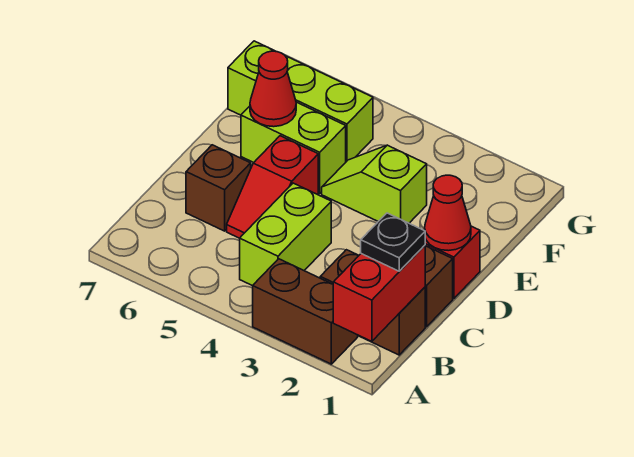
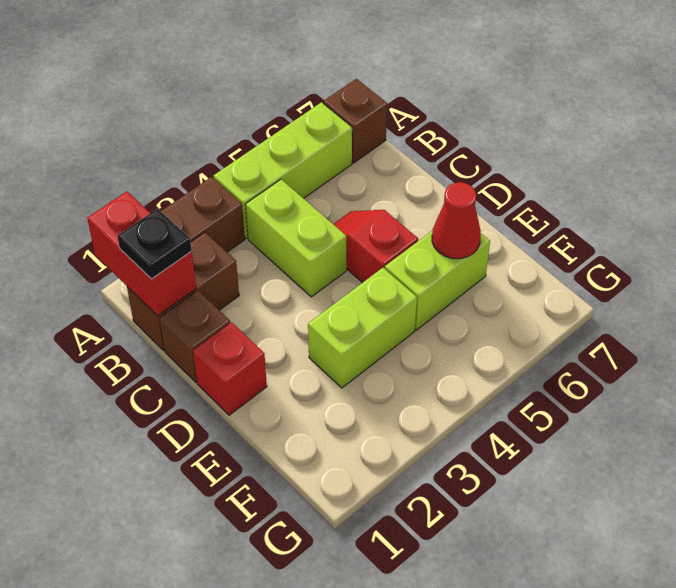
brown brick C6 level 1 -> brown brick A7 level 1
red cone D1 level 2 -> none
lime slope E3:E4 level 1 top 3 -> lime brick E3:E4 level 1
lime brick F5:F7 level 1 -> lime brick A4:A6 level 1

